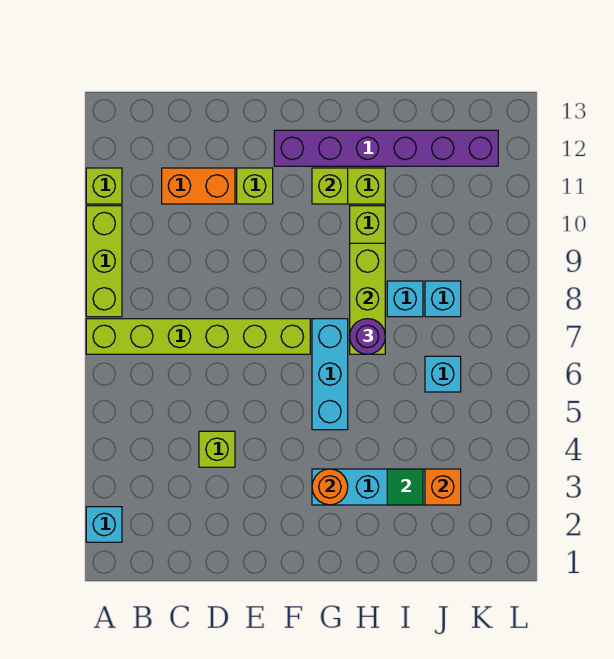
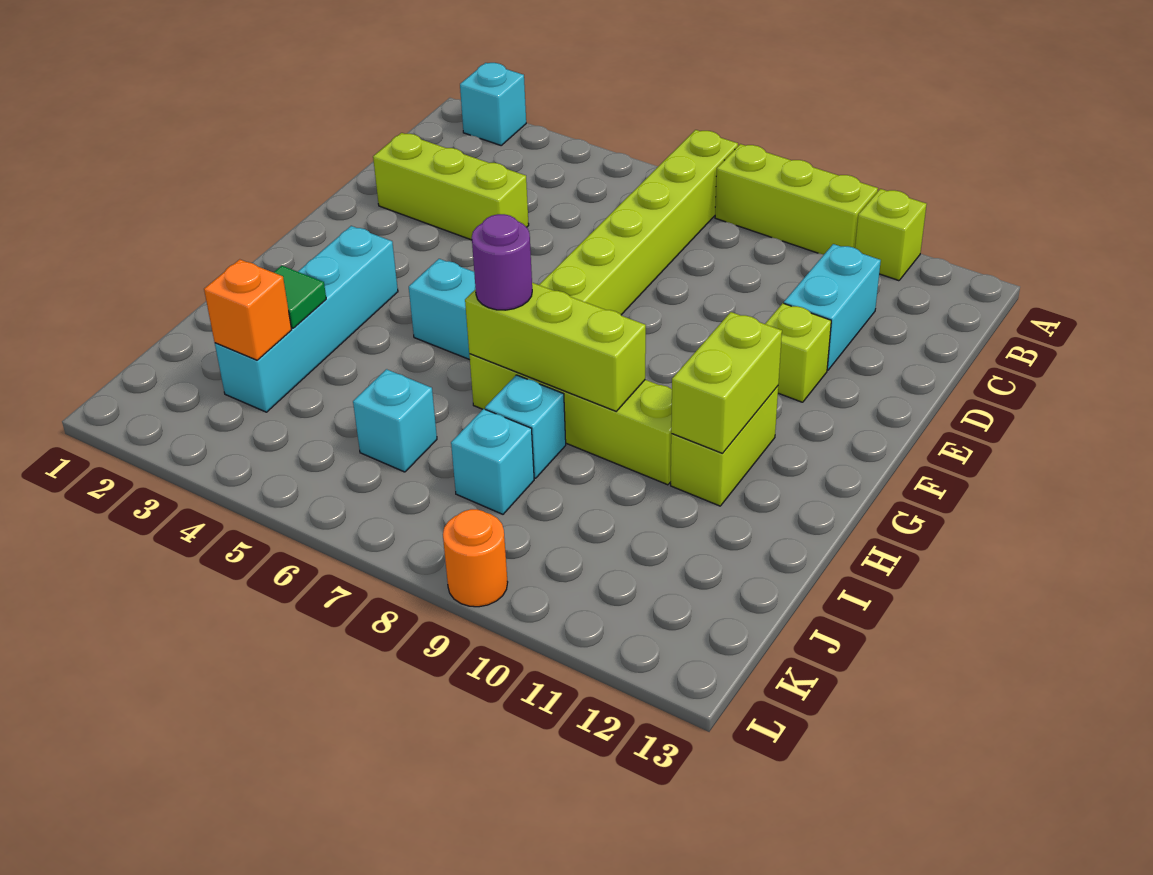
orange brick C11:D11 level 1 -> cyan brick C11:D11 level 1
lime brick D4 level 1 -> lime brick D2:D4 level 1
purple brick F12:K12 level 1 -> none
orange round brick G3 level 2 -> orange round brick L9 level 1
lime brick G11 level 2 -> lime brick G11:H11 level 2

